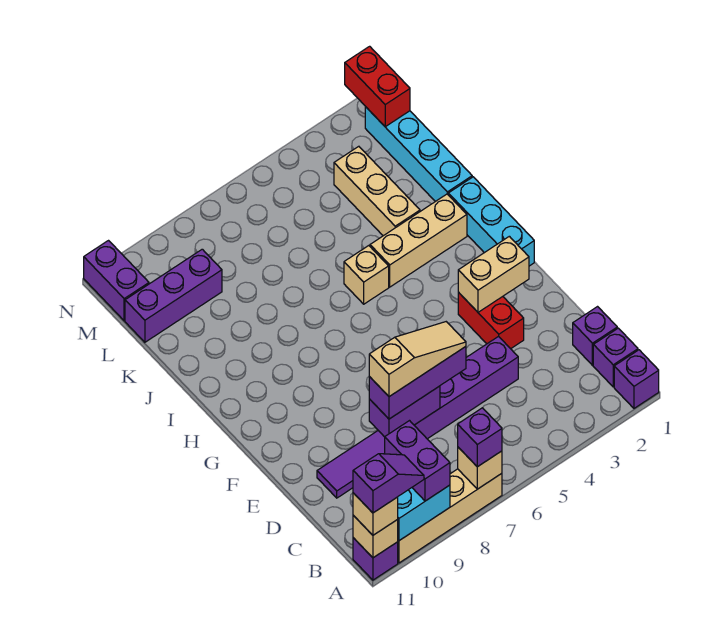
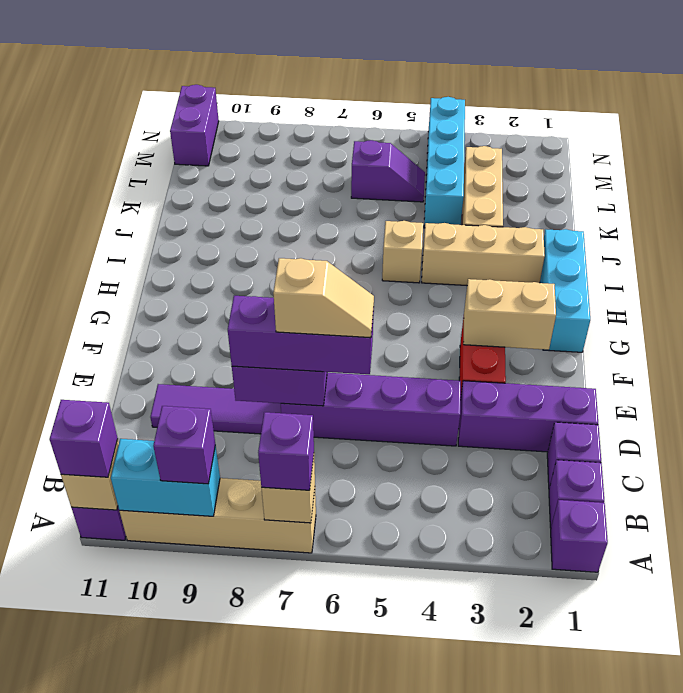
purple brick A9:B9 level 3 -> purple brick A9 level 3
purple slope A10:A11 level 4 top 11 -> purple slope L5:L6 level 1 top 6
tan brick A11 level 3 -> purple brick A11 level 3
tan slope D6:D8 level 4 top 8 -> tan slope D6:D7 level 4 top 7
cyan brick J1:M1 level 1 -> cyan brick K4:N4 level 1
purple brick L9:L11 level 1 -> purple brick D1:D3 level 1
red brick M1:N1 level 2 -> none

